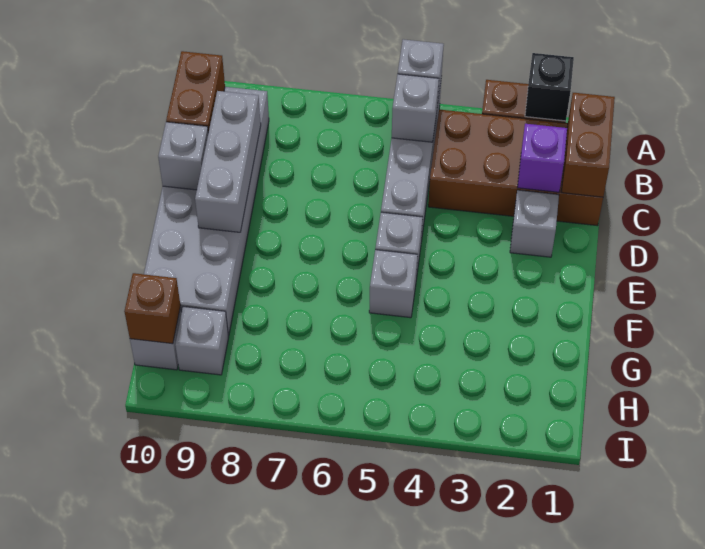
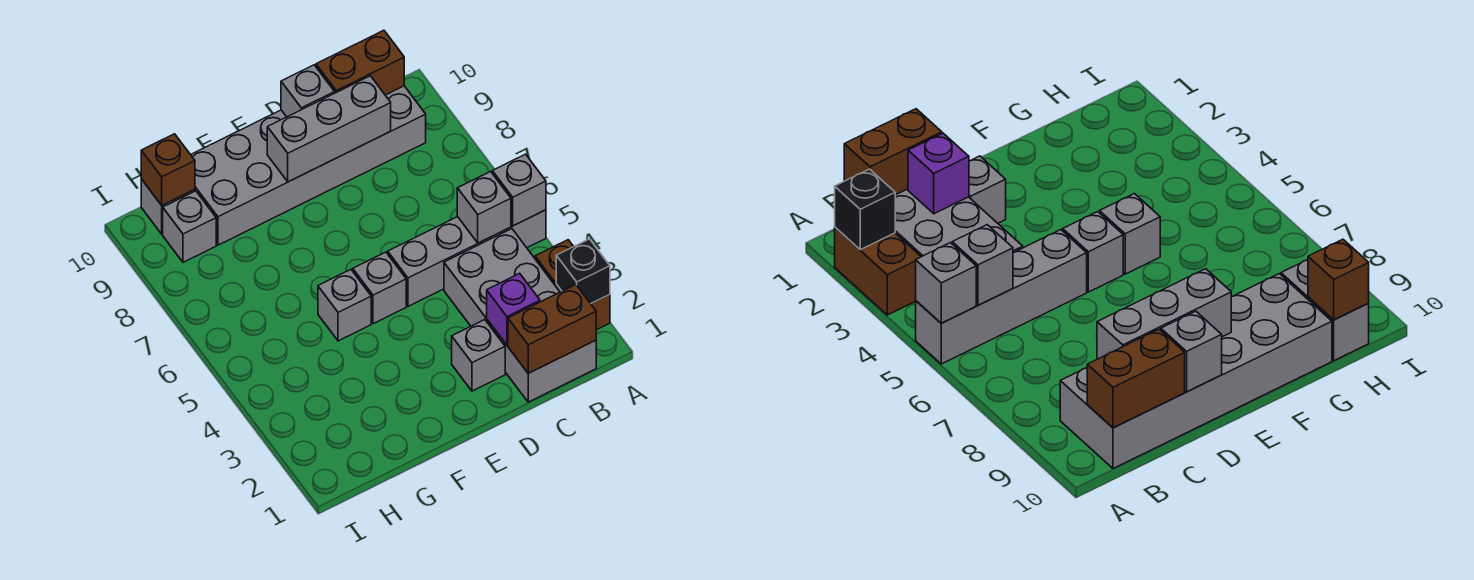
brown brick B1:C4 level 1 -> grey brick B1:C4 level 1

